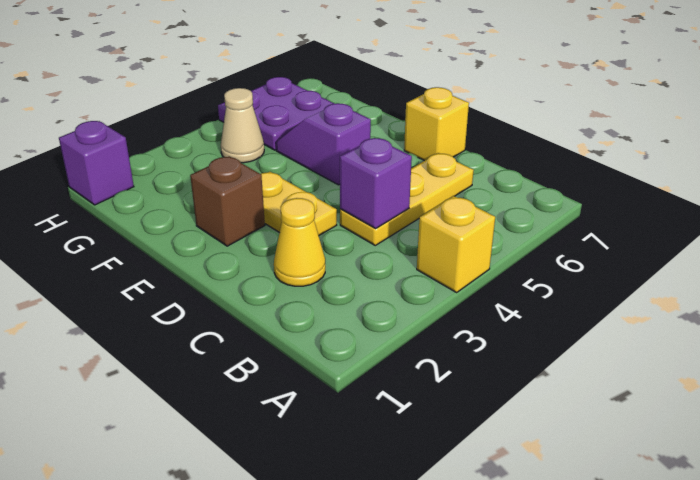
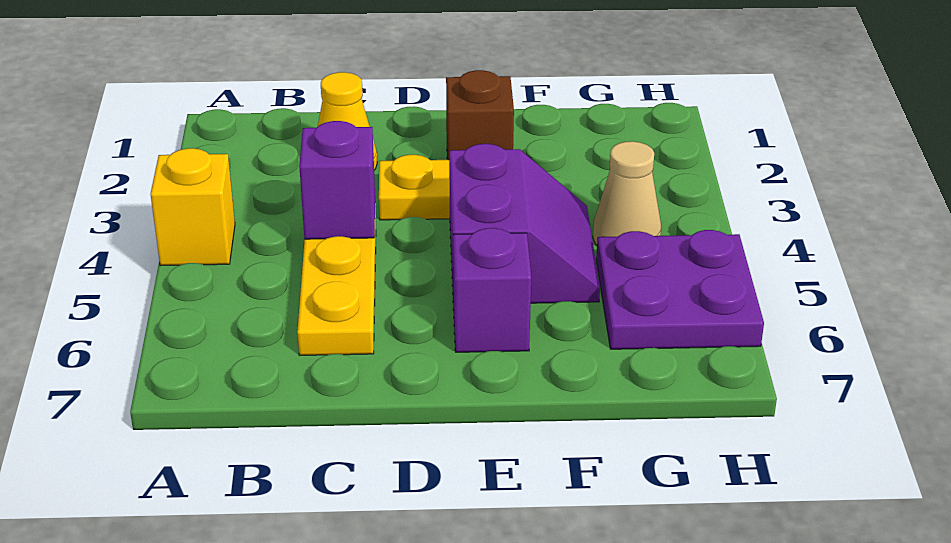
yellow brick D7 level 1 -> none
purple slope E5:F5 level 1 top E -> purple slope E4:F5 level 1 top E
purple brick H1 level 1 -> purple brick E6 level 1

